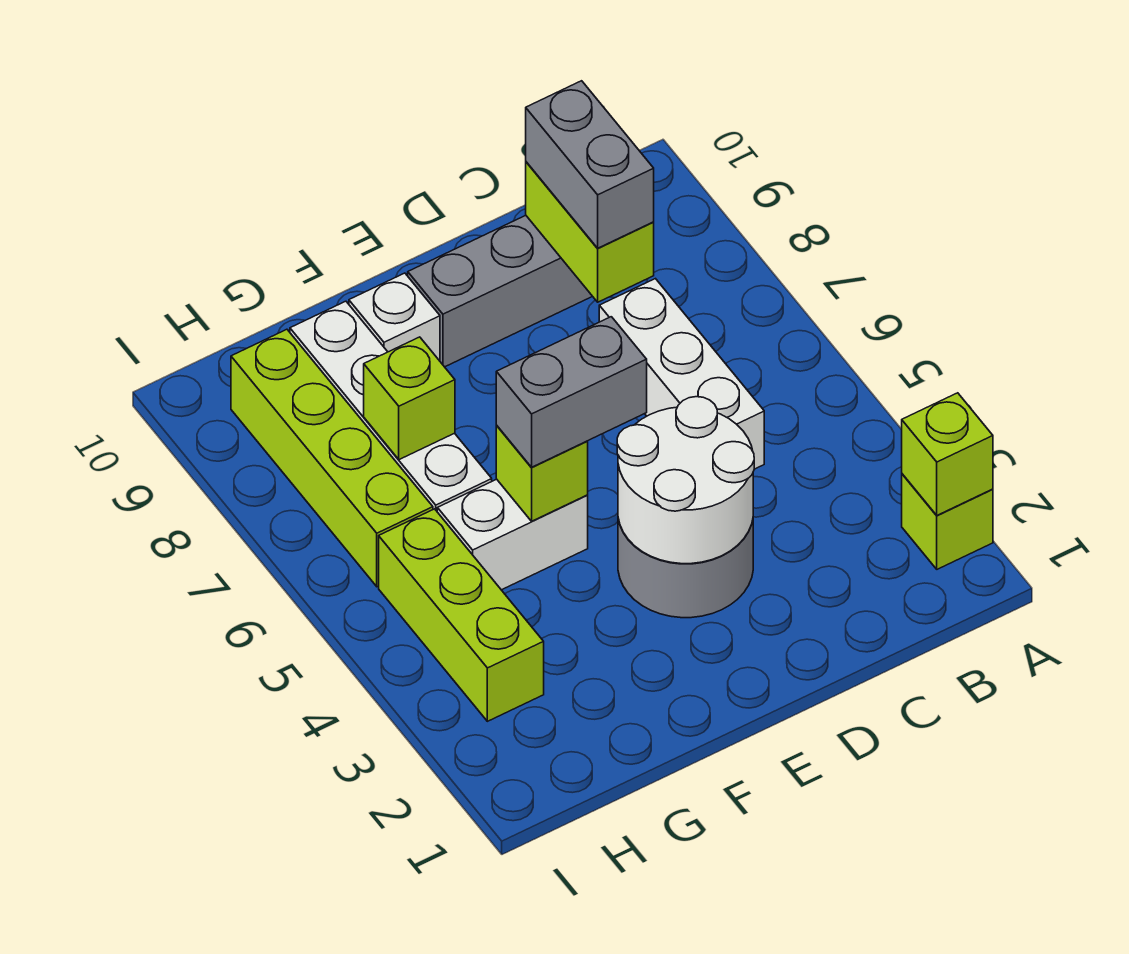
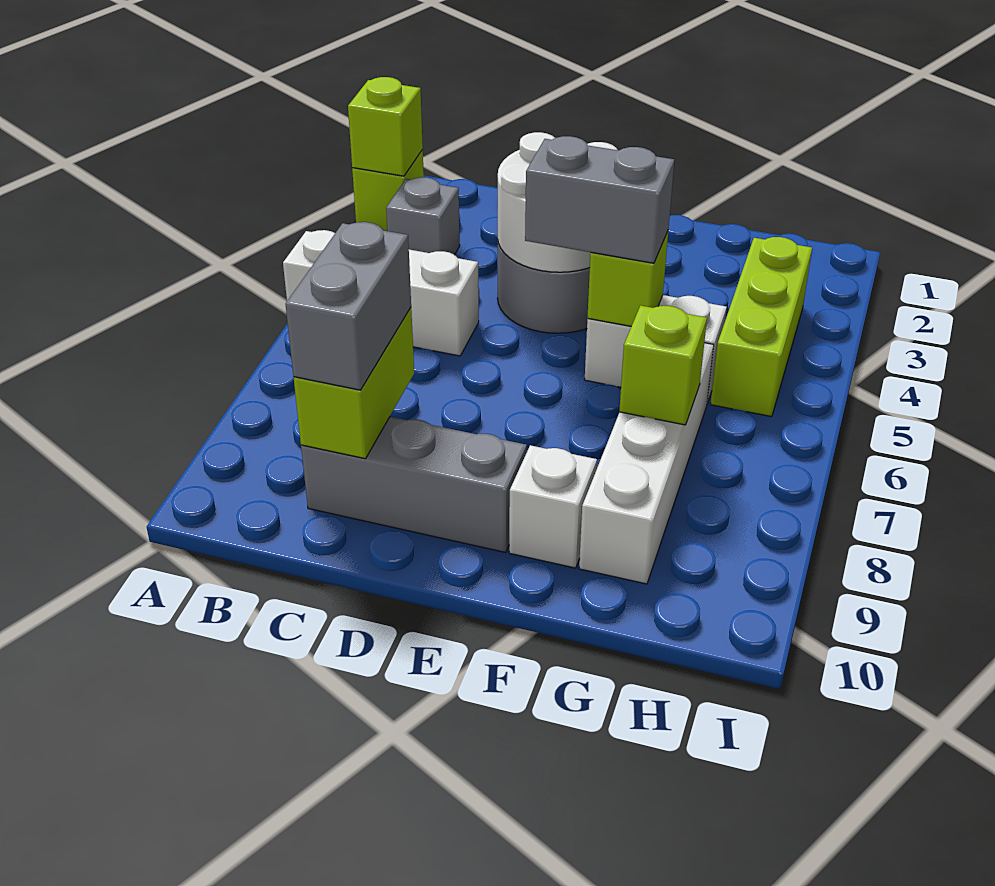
none -> grey brick B3 level 1
white brick C5:C7 level 1 -> white brick A5:C5 level 1
lime brick H6:H9 level 1 -> none

